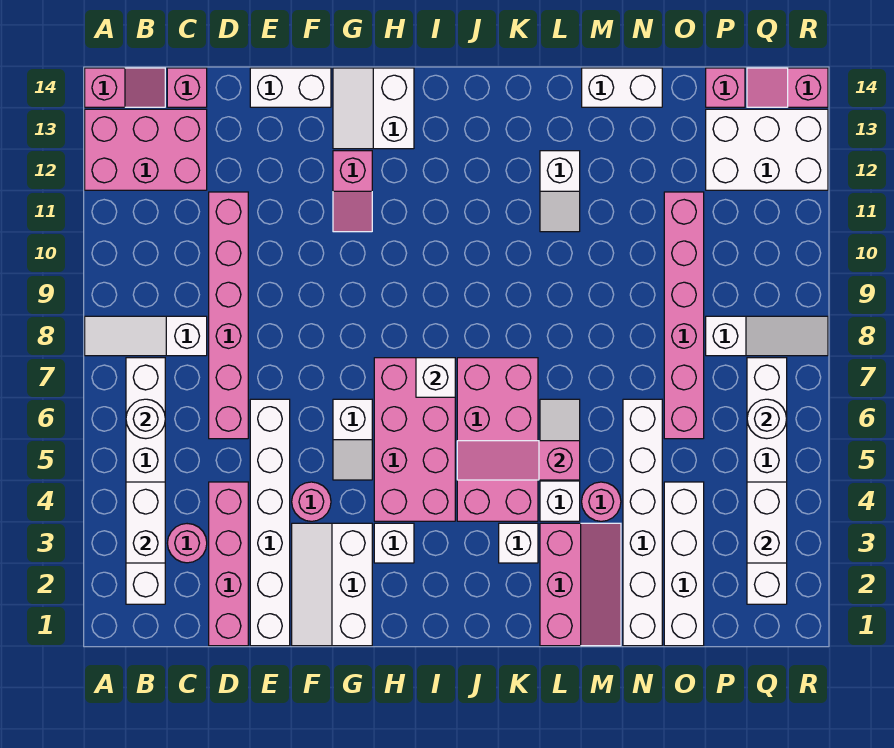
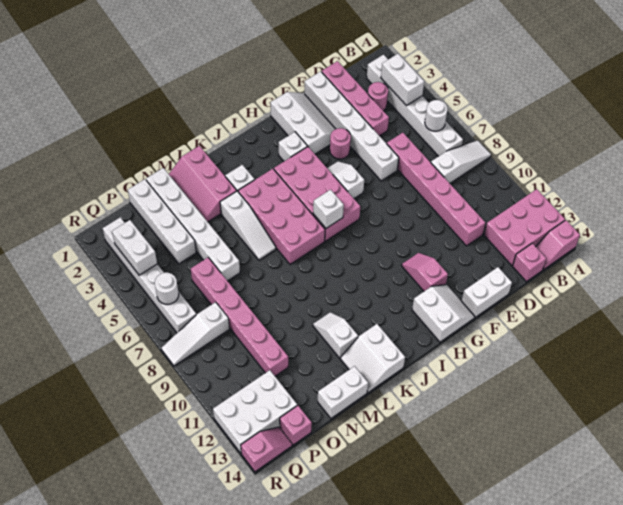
pink slope J5:L5 level 2 top L -> none
none -> white slope K13:L14 level 1 top K
pink round brick M4 level 1 -> none

